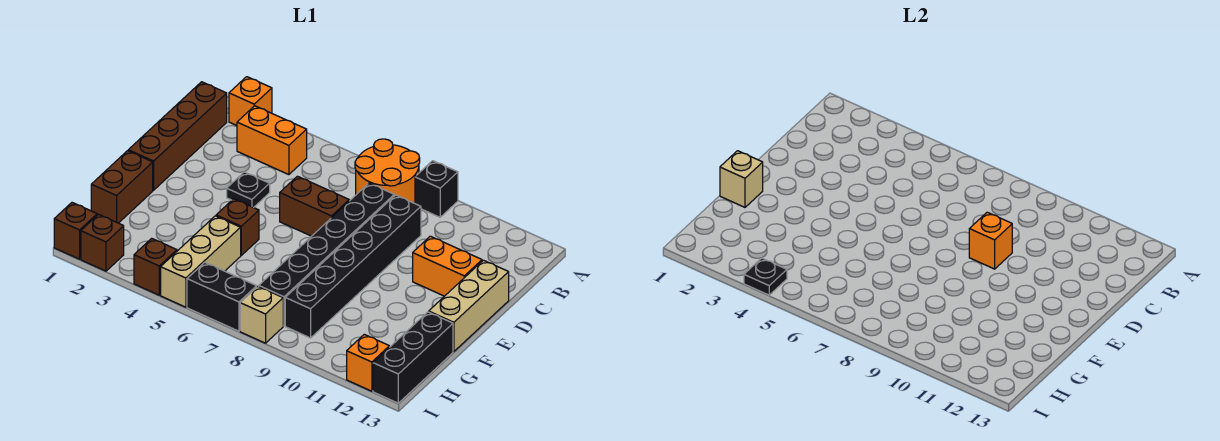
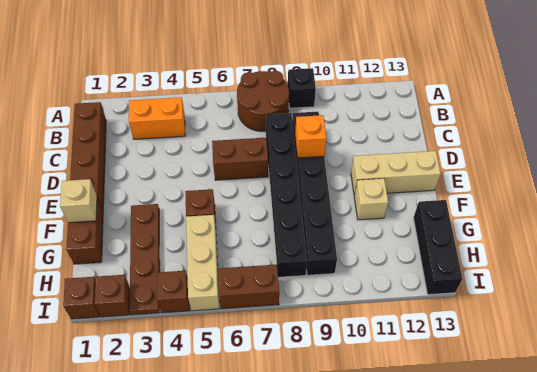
orange brick A2 level 1 -> none
orange round brick A7:B8 level 1 -> brown round brick A7:B8 level 1
black plate D4 level 1 -> none
orange brick D11:D12 level 1 -> none
tan brick D13:F13 level 1 -> tan brick E11:E13 level 1
none -> brown plate F3:I3 level 1
black plate I4 level 2 -> none
black brick I6:I7 level 1 -> brown brick I6:I7 level 1
tan brick I8 level 1 -> tan brick F11 level 1
orange brick I12 level 1 -> none

